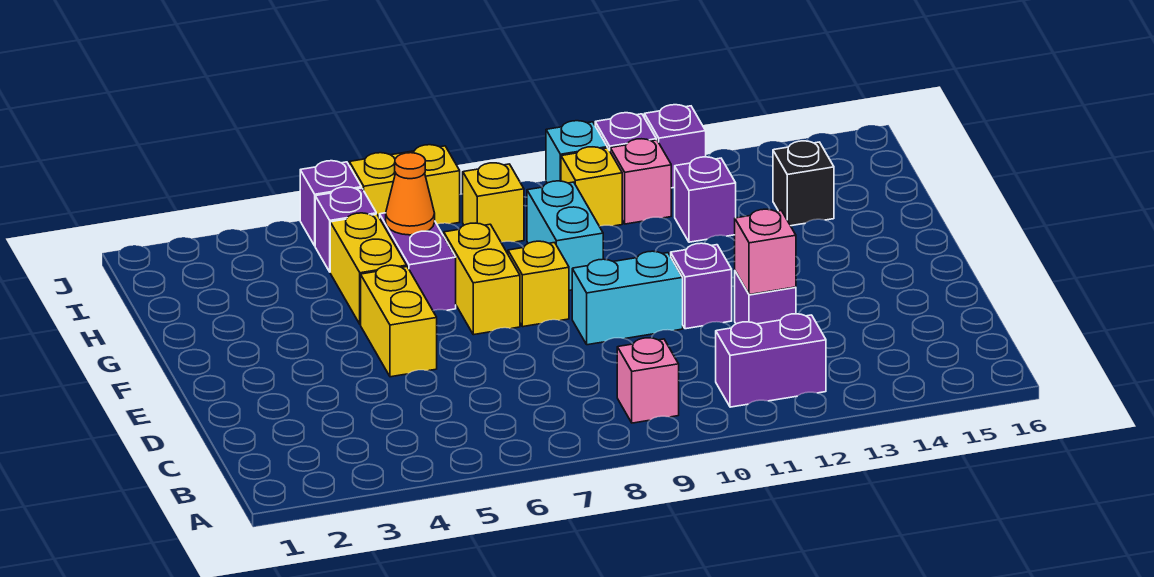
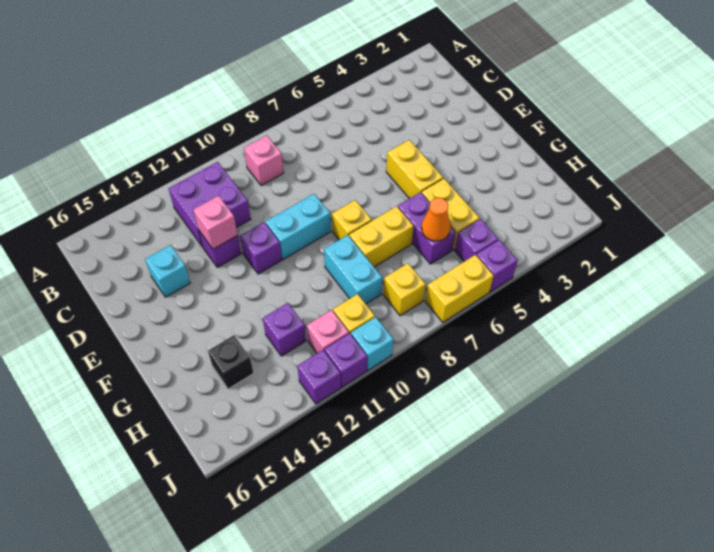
purple brick B11:B12 level 1 -> purple brick B11:C12 level 1
none -> cyan brick D14 level 1
yellow brick F7:G7 level 1 -> yellow brick G7:G8 level 1

